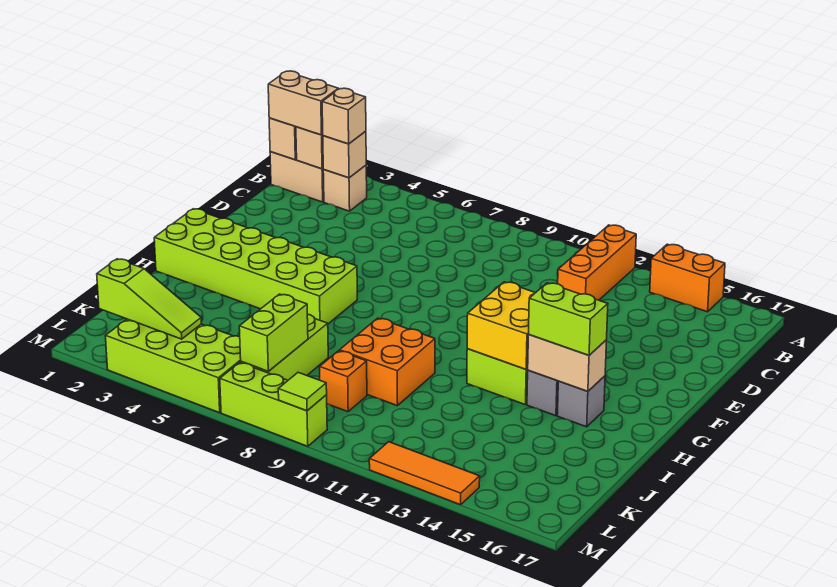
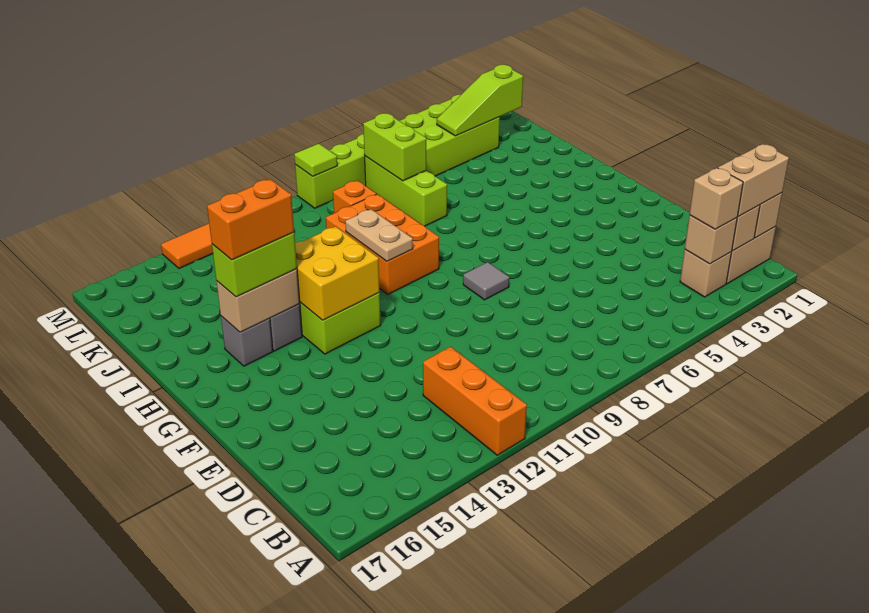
orange brick A14:A15 level 1 -> orange brick H14:H15 level 4
none -> grey tile F8 level 1
lime brick G1:H6 level 1 -> none
none -> tan plate H10:I10 level 2
orange brick I9:J10 level 1 -> orange brick H9:J10 level 1

